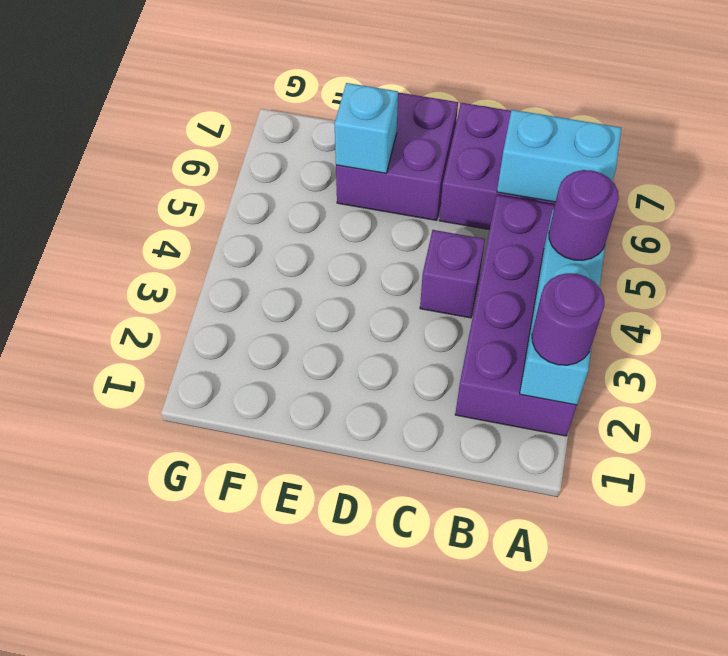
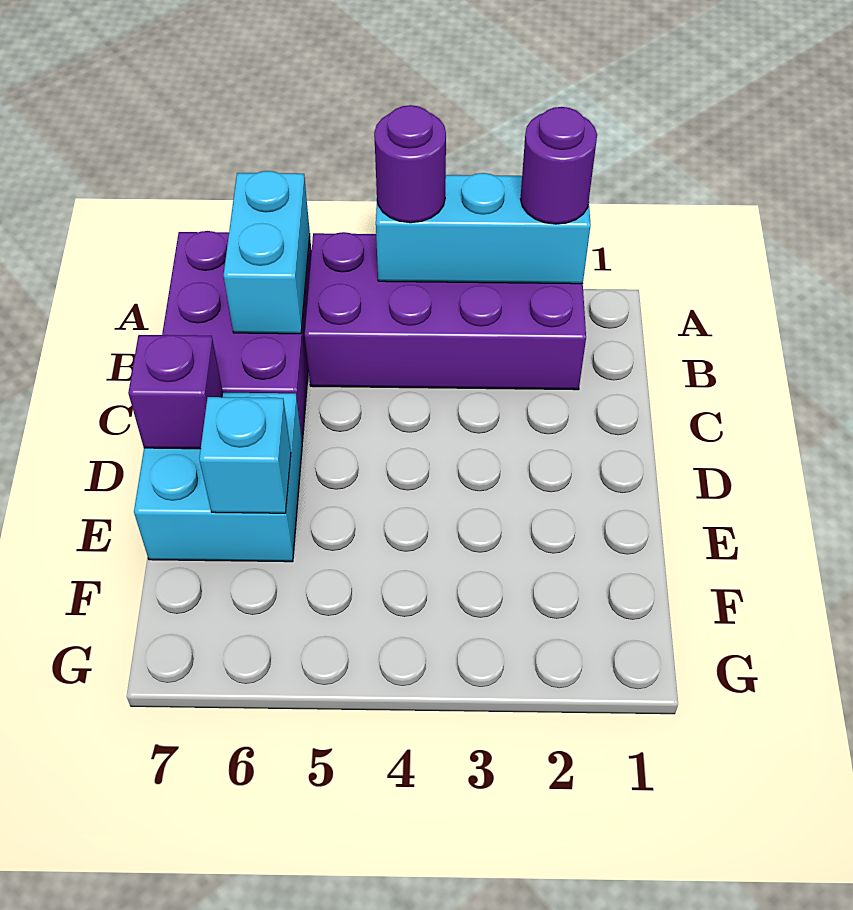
purple brick C4 level 1 -> purple brick D7 level 2
purple brick D6:E7 level 1 -> cyan brick D6:E7 level 1

